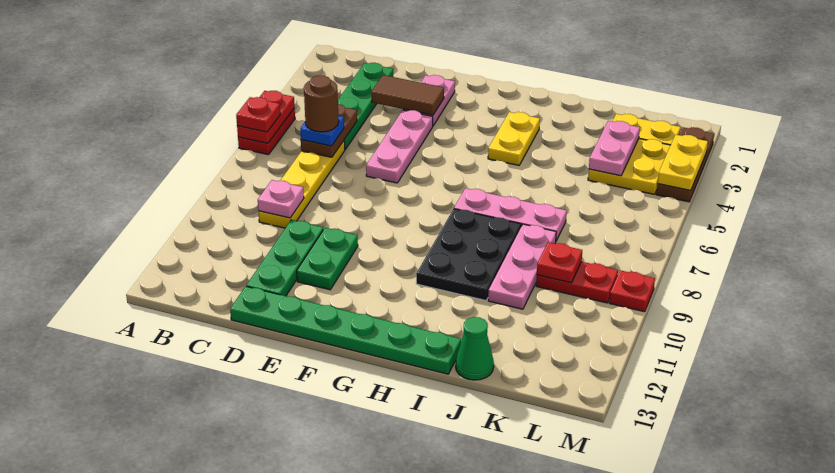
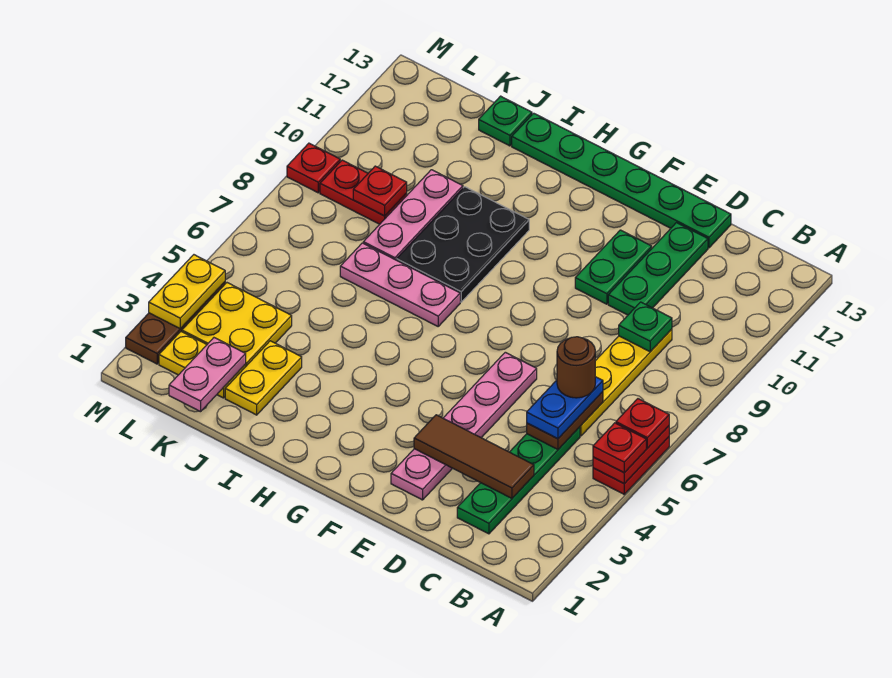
none -> red plate A5 level 3
blue plate C6 level 3 -> blue plate C5:C6 level 3
pink plate C9 level 2 -> green plate C9 level 2
brown tile D3:E3 level 2 -> brown tile C3:E3 level 2
yellow plate H3:H4 level 1 -> yellow plate J2:J3 level 1
green cone J13 level 1 -> green plate J13 level 1
pink plate K3:K4 level 2 -> pink plate K1:K2 level 2

